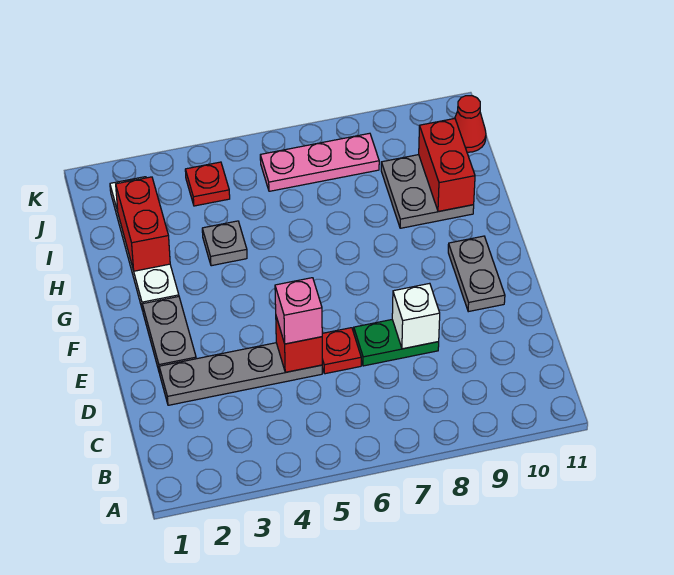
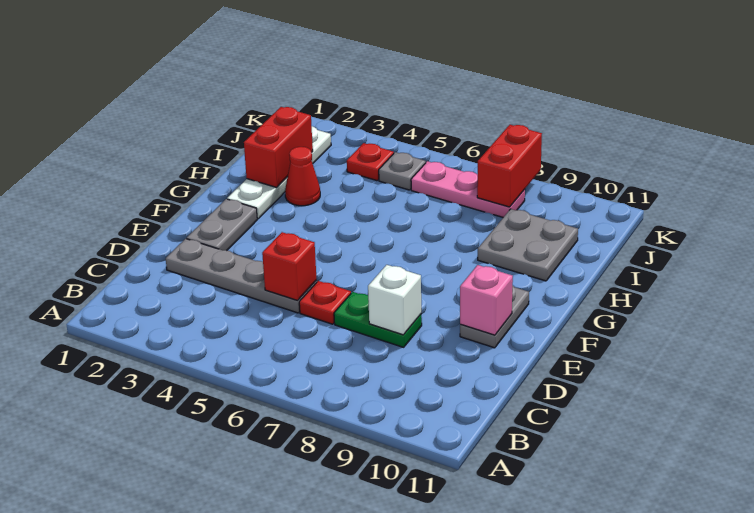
pink brick D5 level 3 -> pink brick E10 level 2
grey plate H4 level 1 -> grey plate J5 level 1
red brick H10:I10 level 2 -> red brick J8:K8 level 2
red cone J11 level 1 -> red cone H3 level 1

